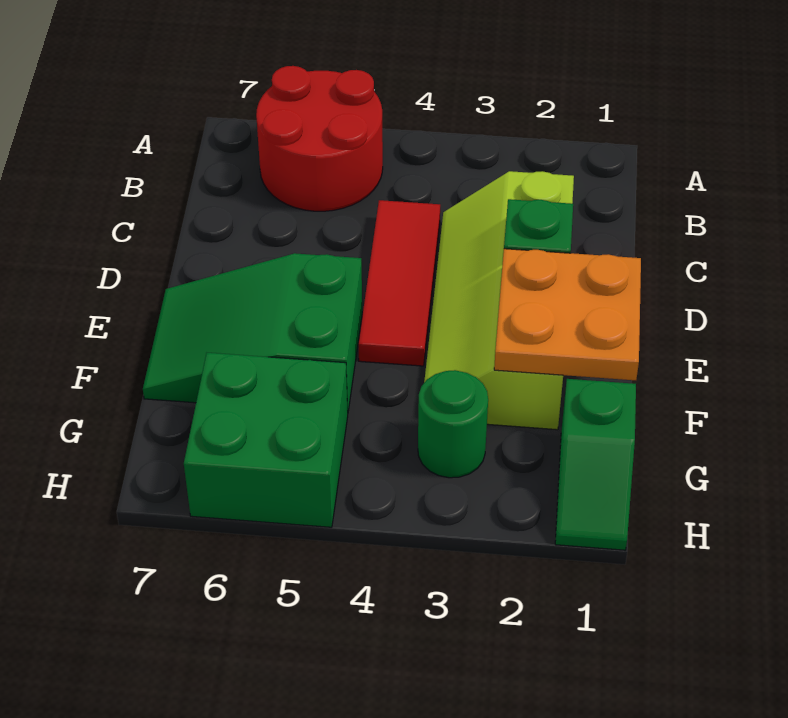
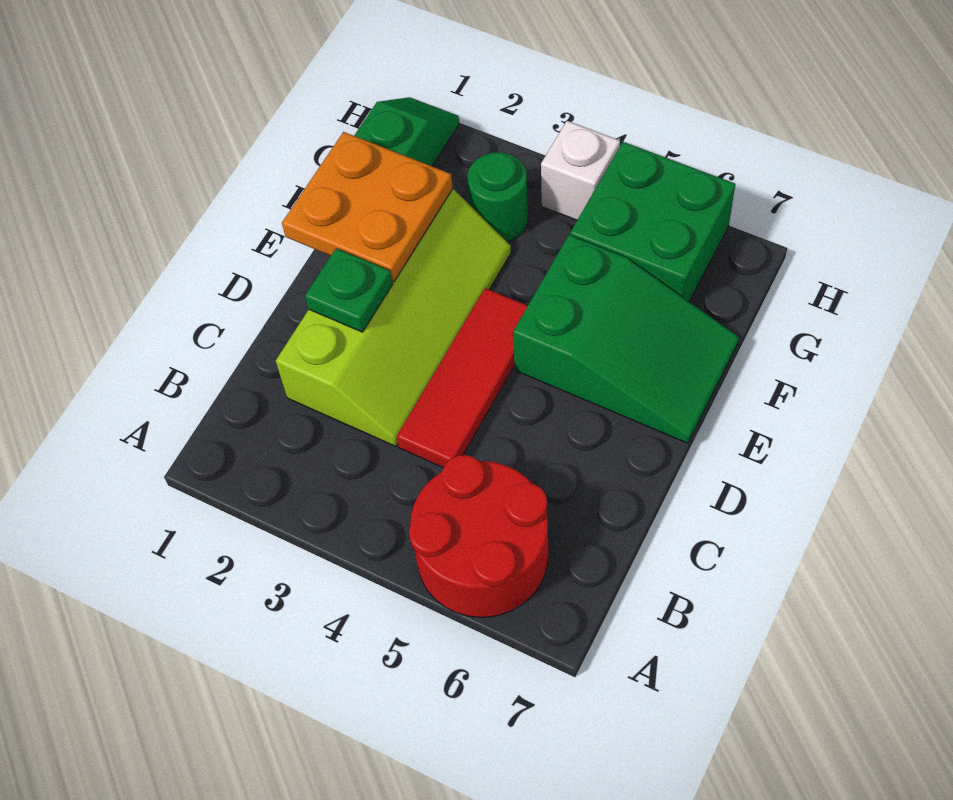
none -> white brick H4 level 1

